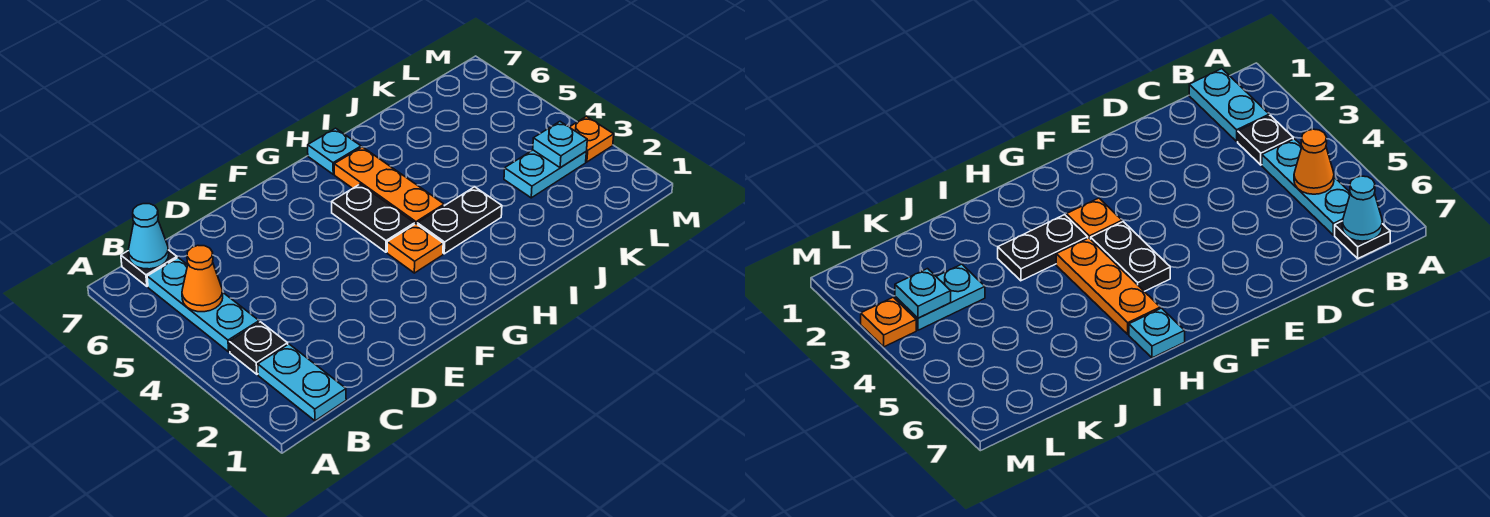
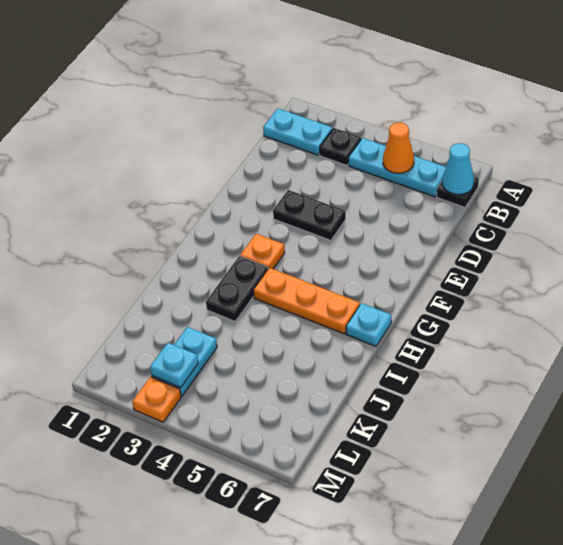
black plate G4:G5 level 1 -> black plate E3:E4 level 1

